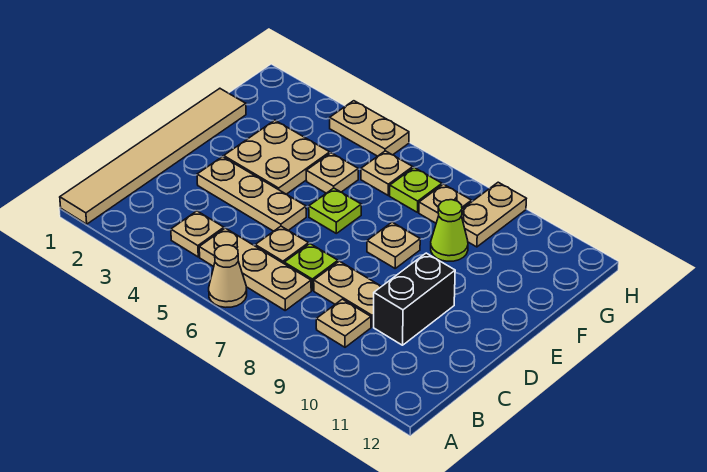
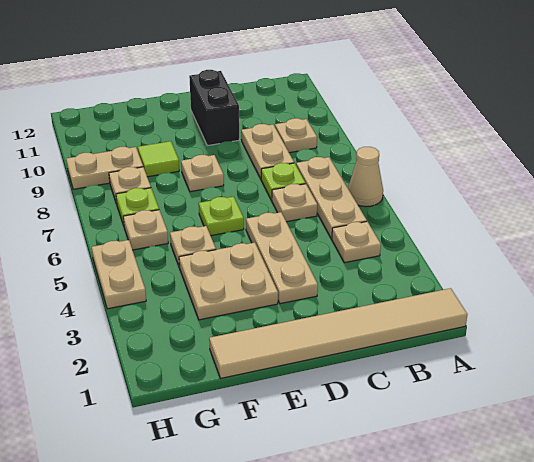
black brick C10:D10 level 1 -> black brick D10:D11 level 1
lime cone F9 level 1 -> lime tile F9 level 1

